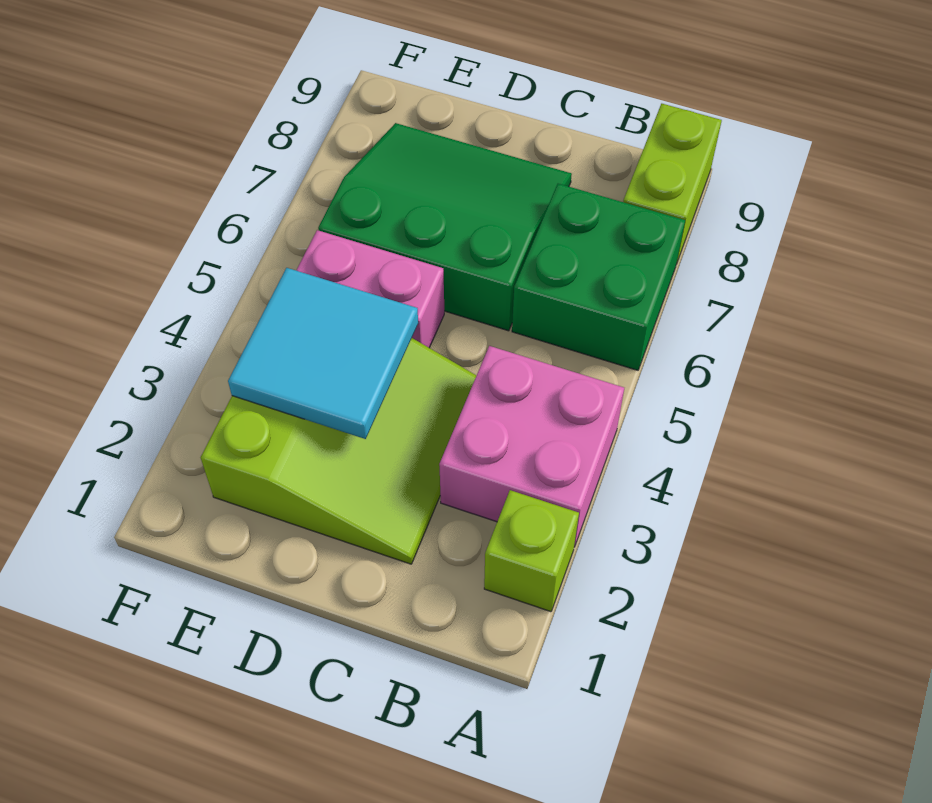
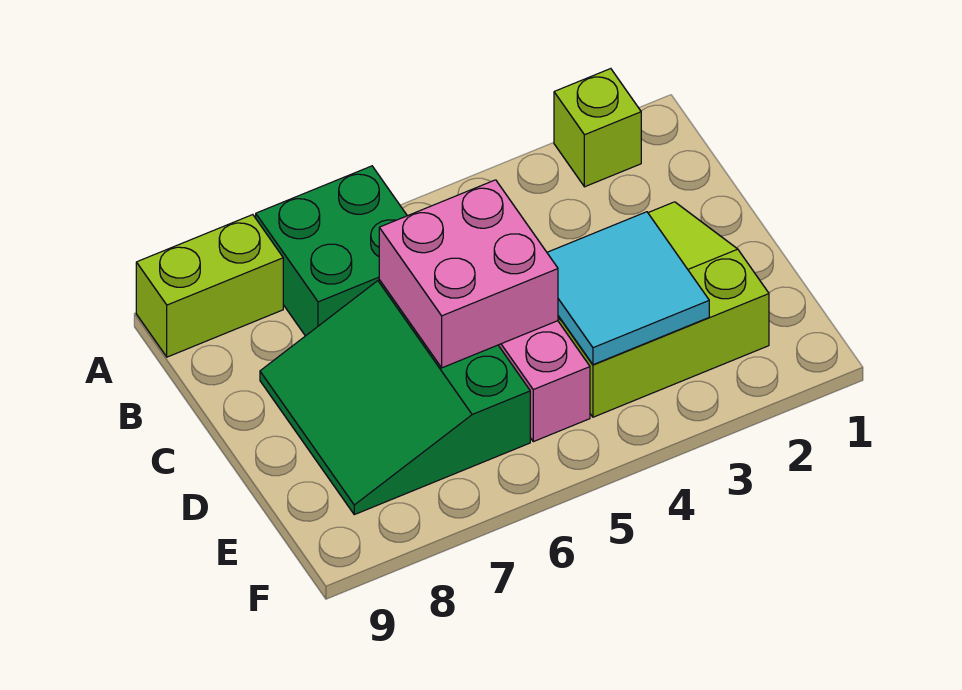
pink brick A3:B4 level 1 -> pink brick C5:D6 level 2

